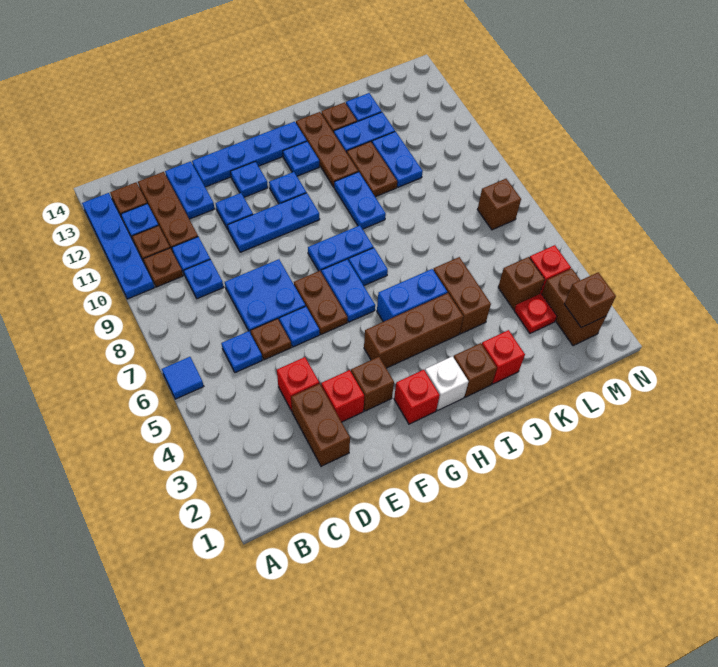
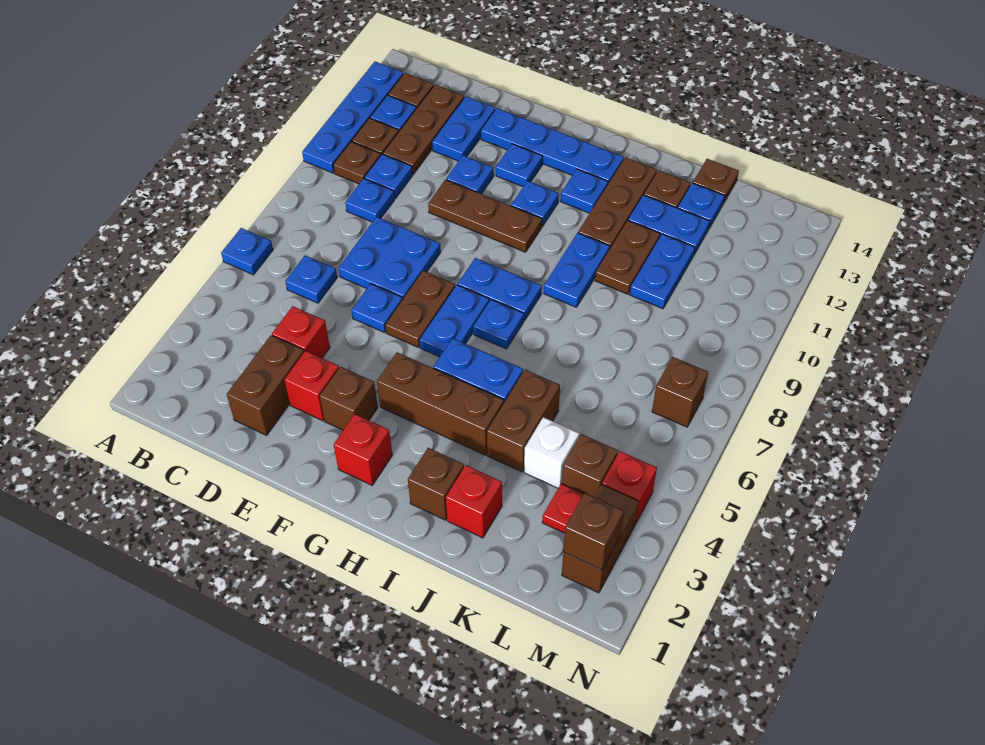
blue tile A6 level 1 -> blue plate A6 level 1
brown plate D6 level 1 -> brown plate K14 level 1
blue plate E10:G10 level 1 -> brown plate E10:G10 level 1
white brick H2 level 1 -> white brick K4 level 1

